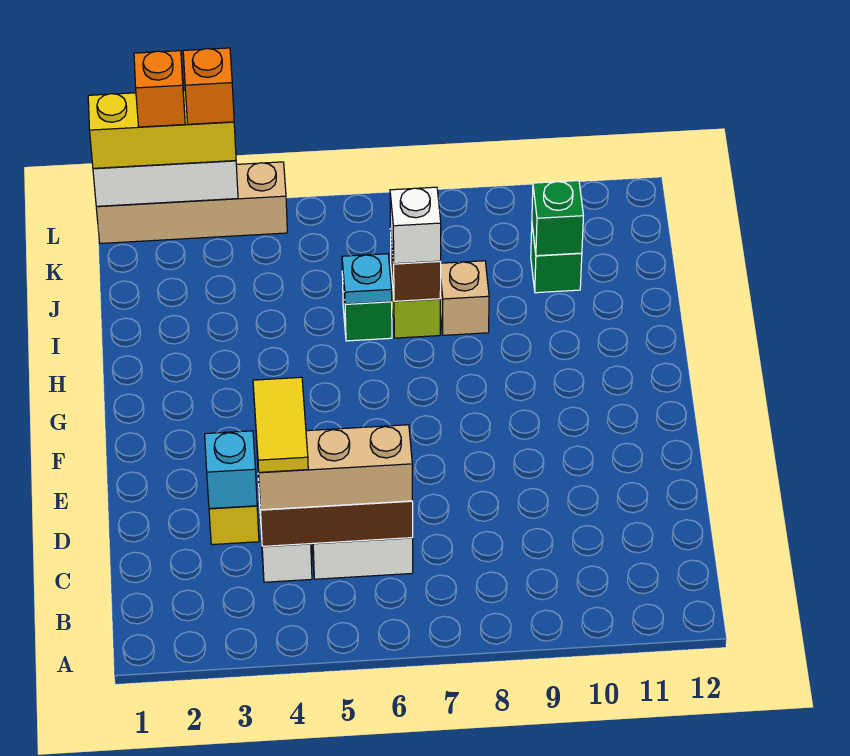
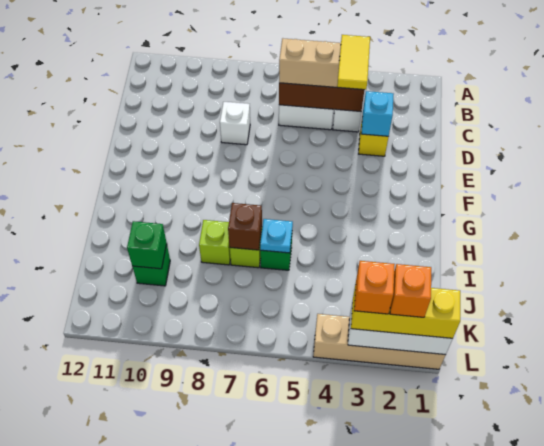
white brick I7 level 3 -> white brick D8 level 1
tan brick I8 level 1 -> lime brick I8 level 1

